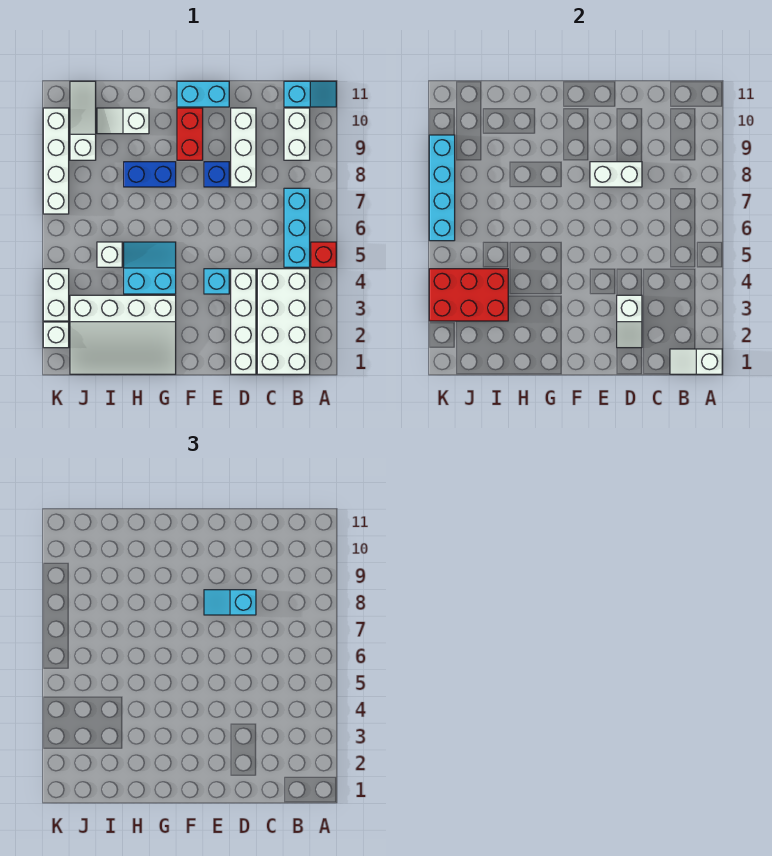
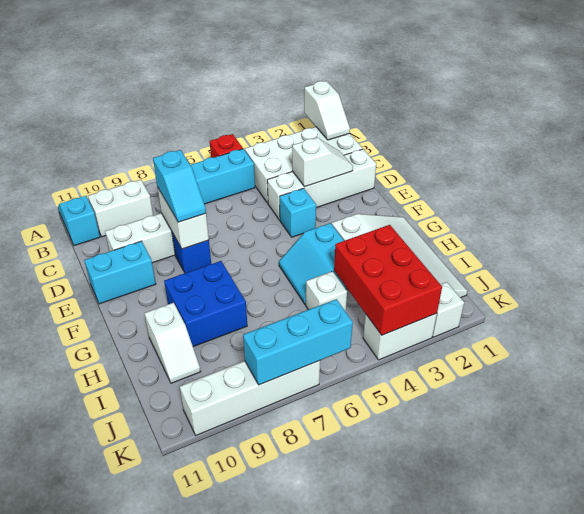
cyan brick E11:F11 level 1 -> cyan brick E10:E11 level 1
red brick F9:F10 level 1 -> none
blue brick G8:H8 level 1 -> blue brick G8:H9 level 1
white slope J9:J11 level 1 top 9 -> none
cyan brick K6:K9 level 2 -> cyan brick K6:K8 level 2

